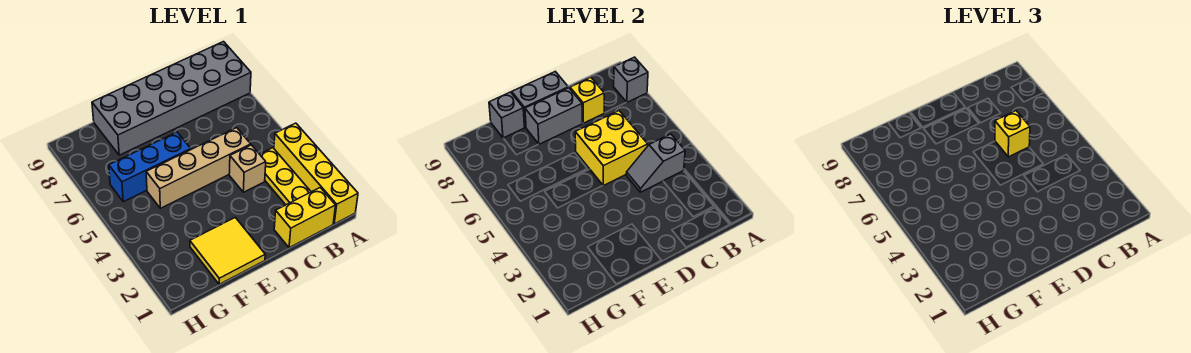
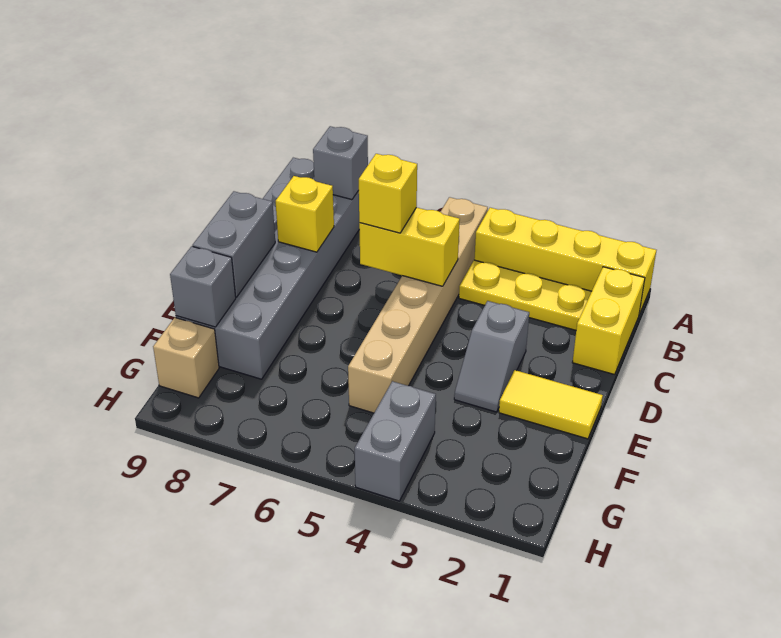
grey slope B4:C4 level 2 top B -> grey slope D3:E3 level 1 top D
tan brick C4 level 1 -> tan brick G9 level 1
tan brick C5:F5 level 1 -> tan brick A5:F5 level 1
yellow brick C5:D6 level 2 -> yellow brick C5:C6 level 2
grey brick D8:E8 level 2 -> grey brick G4:H4 level 1
yellow tile E1:F2 level 1 -> yellow tile E1:E2 level 1
blue brick E6:G6 level 1 -> none

